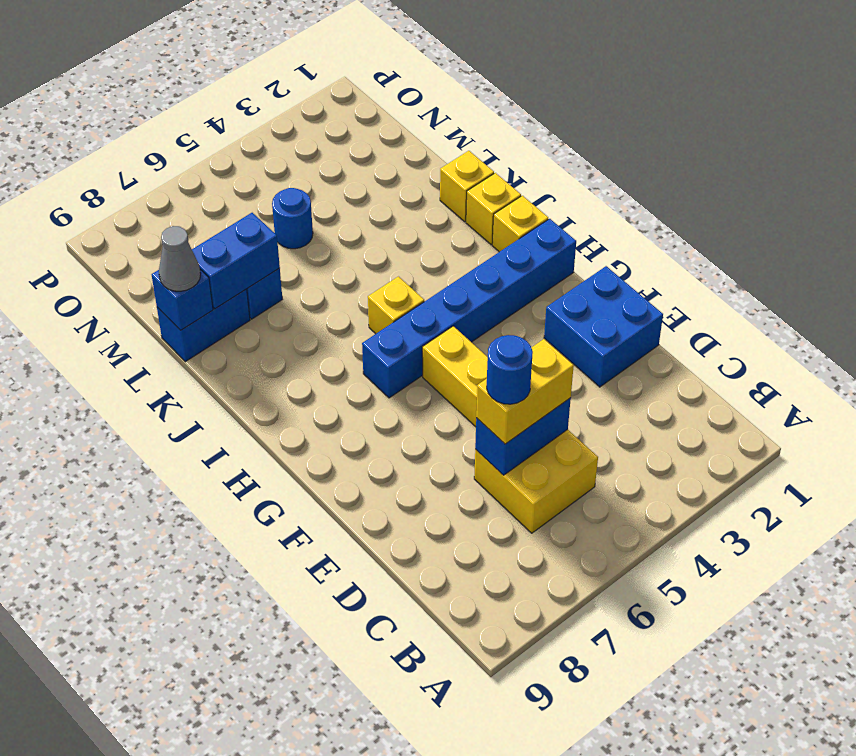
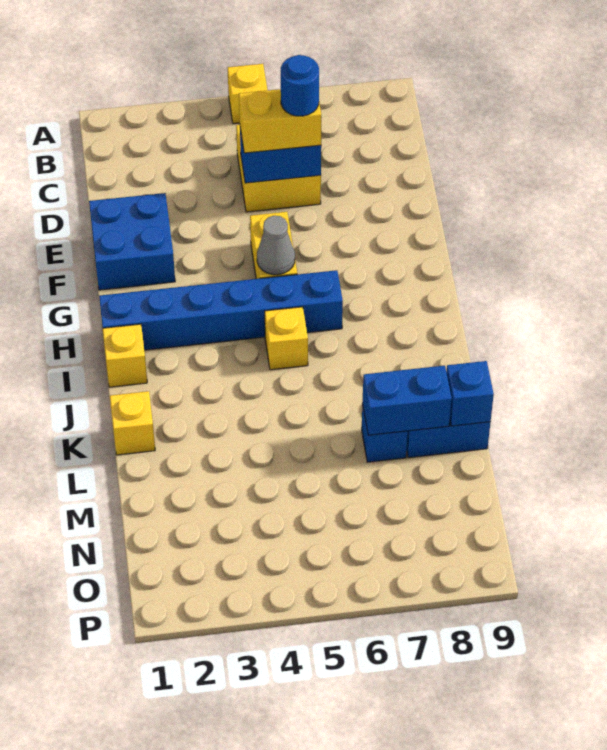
yellow brick J1 level 1 -> yellow brick A5 level 1
grey cone L9 level 3 -> grey cone G5 level 2
blue round brick M5 level 1 -> none

